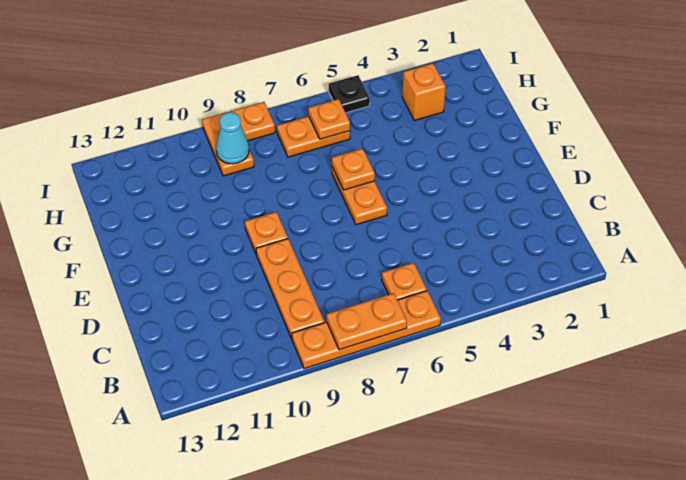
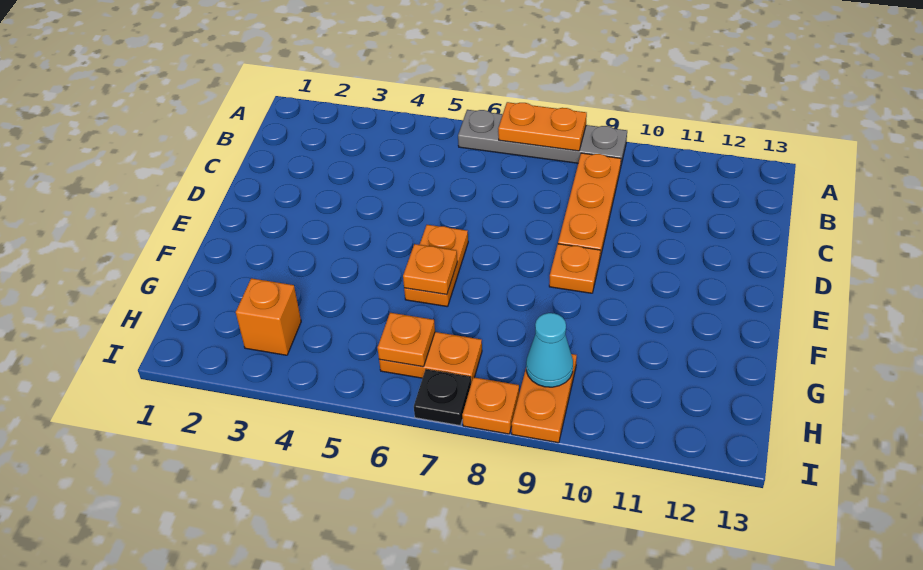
orange plate A6:A9 level 1 -> grey plate A6:A9 level 1
orange plate B6 level 1 -> none
black plate I5 level 1 -> black plate I7 level 1

